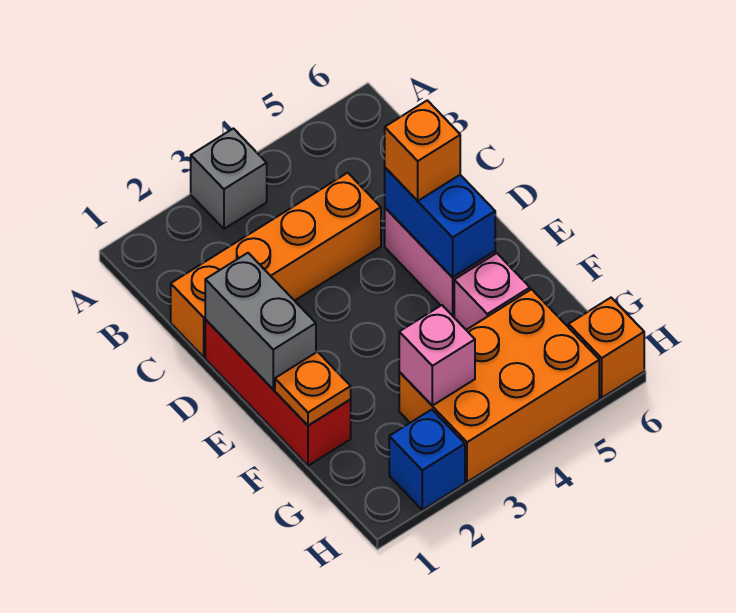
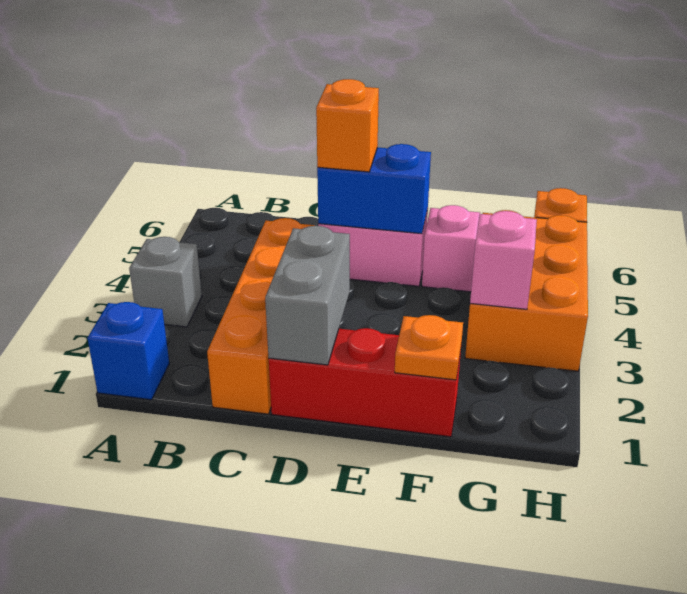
grey brick D1:E1 level 2 -> grey brick D1:D2 level 2
blue brick H2 level 1 -> blue brick A1 level 1

